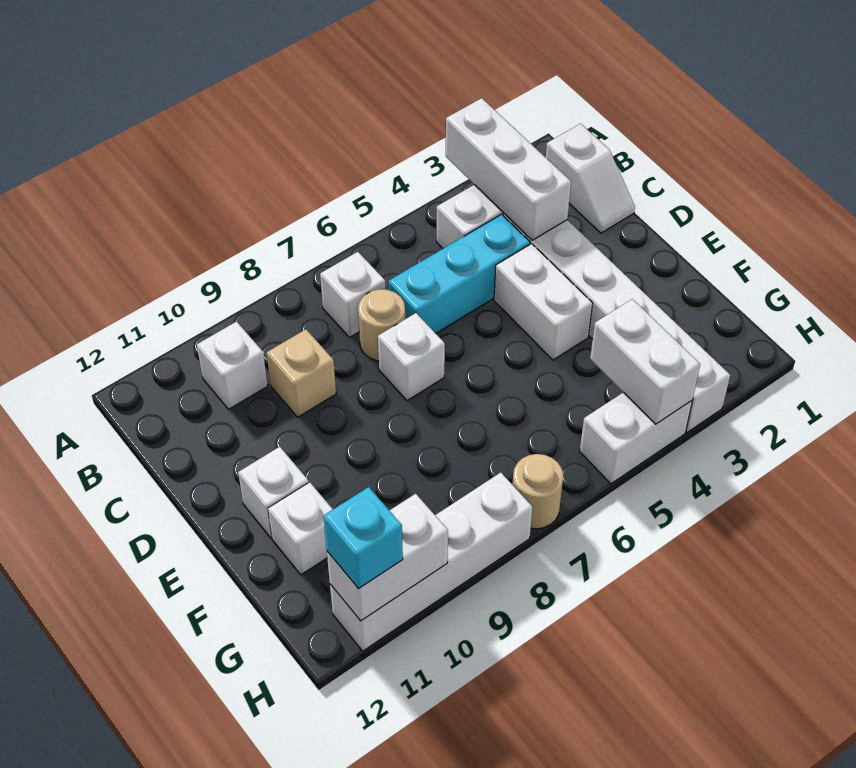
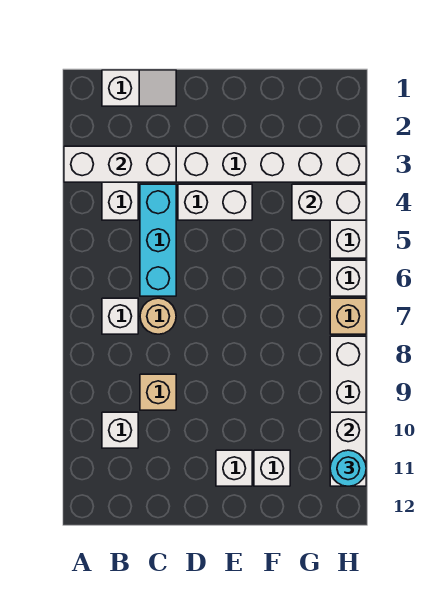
white brick D7 level 1 -> white brick H6 level 1
tan round brick H7 level 1 -> tan brick H7 level 1
cyan brick H11 level 3 -> cyan round brick H11 level 3

